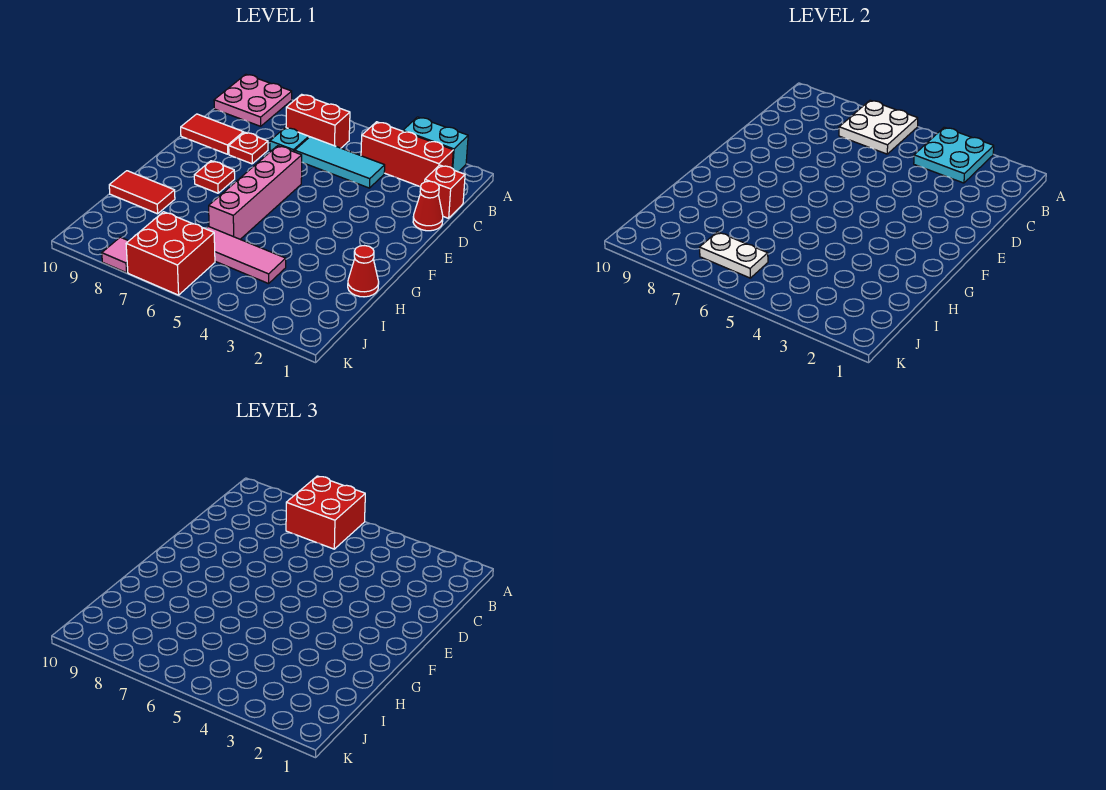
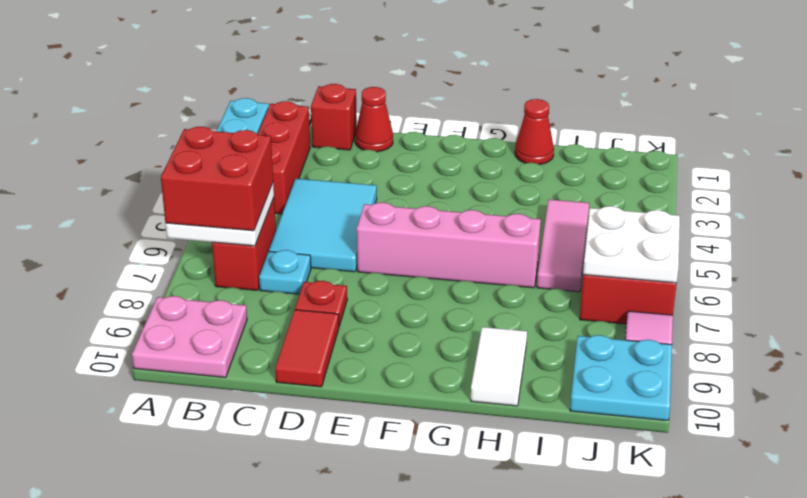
cyan plate A3:B4 level 2 -> cyan plate J9:K10 level 1
cyan tile C4:C6 level 1 -> cyan tile C4:D6 level 1
red plate F8 level 1 -> none
red tile H9:H10 level 1 -> white tile H9:H10 level 1
white plate J6:J7 level 2 -> white plate J6:K7 level 2

